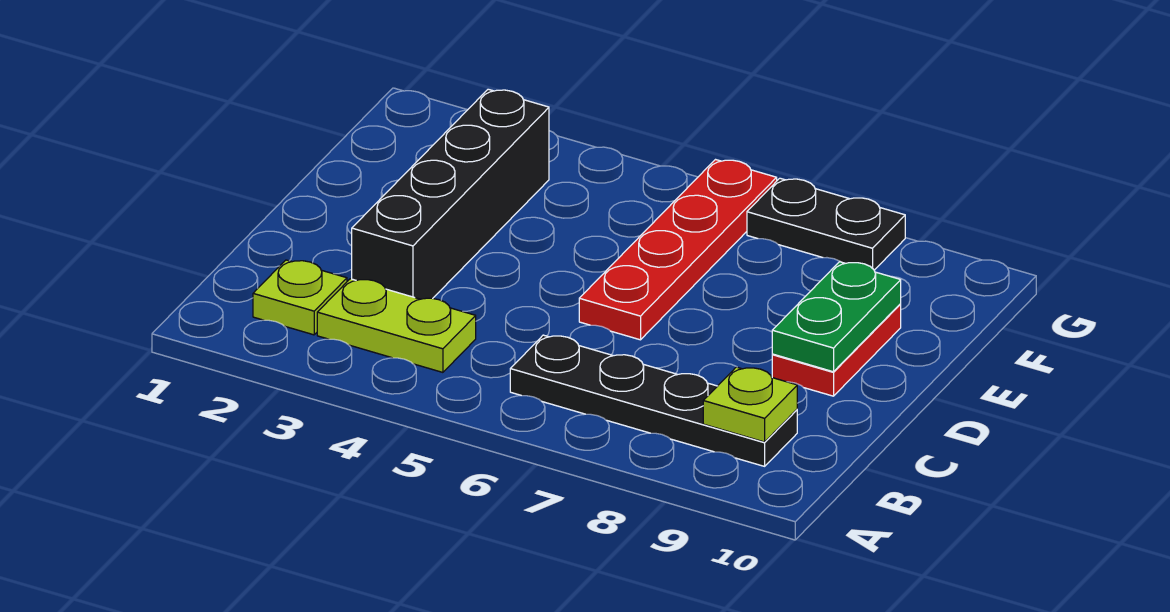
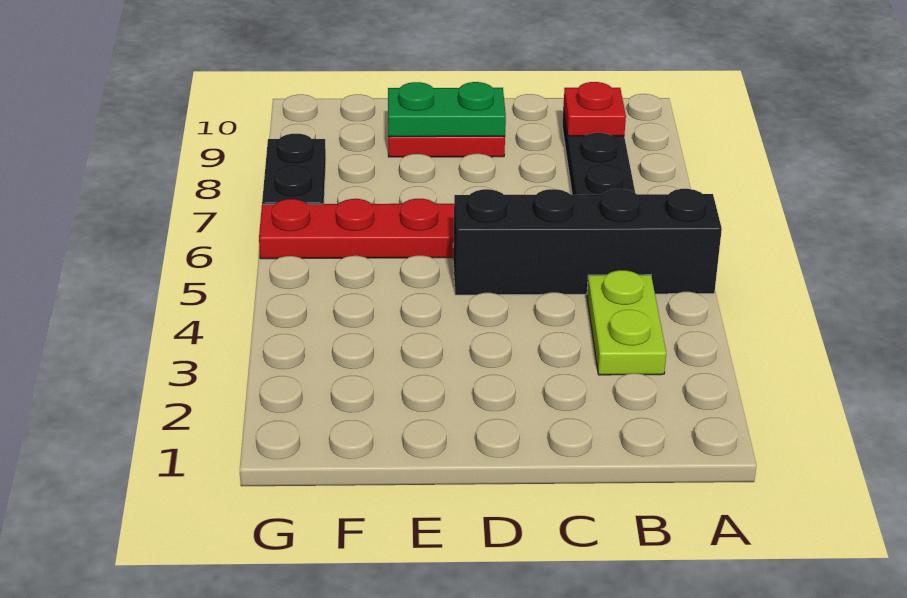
lime plate B2 level 1 -> none
lime plate B9 level 2 -> red plate B9 level 2
black brick C3:F3 level 1 -> black brick A5:D5 level 1

